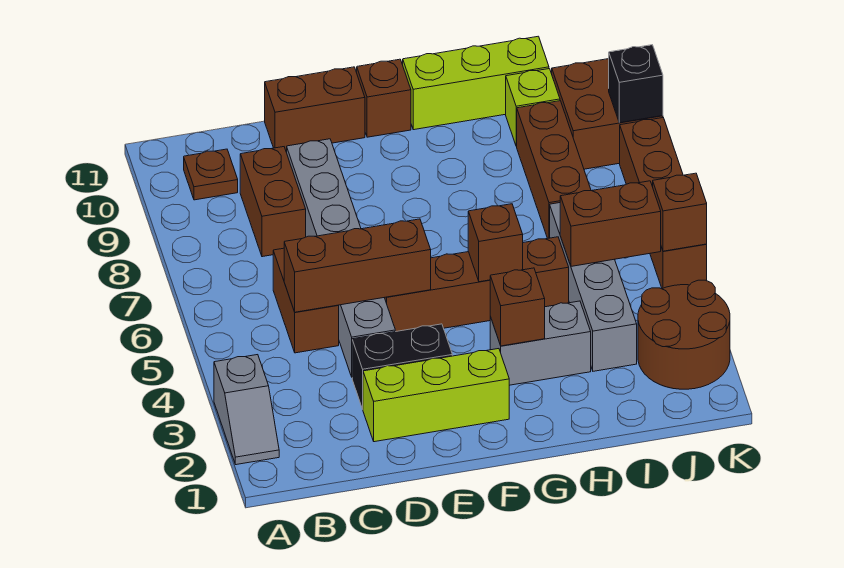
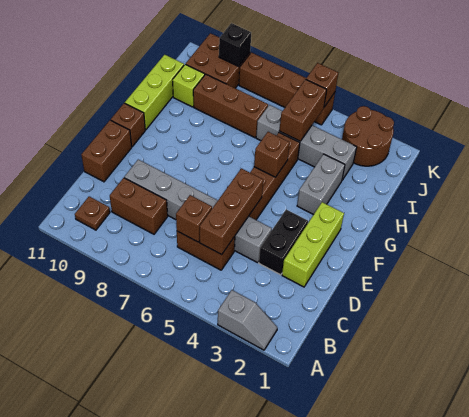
brown brick G3 level 2 -> brown brick C6 level 2

